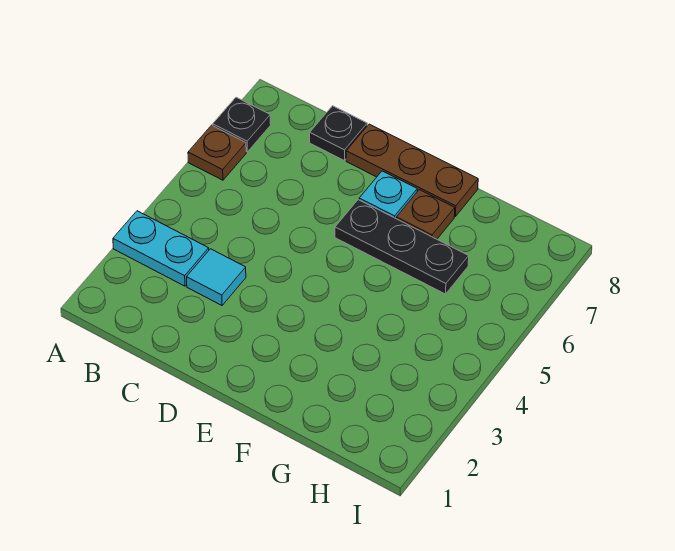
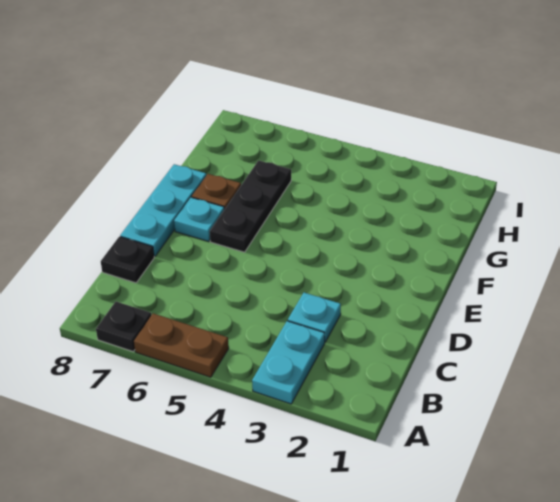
brown plate A6 level 1 -> brown plate A5:A6 level 1
cyan tile C3 level 1 -> cyan plate C3 level 1
brown plate D8:F8 level 1 -> cyan plate D8:F8 level 1

